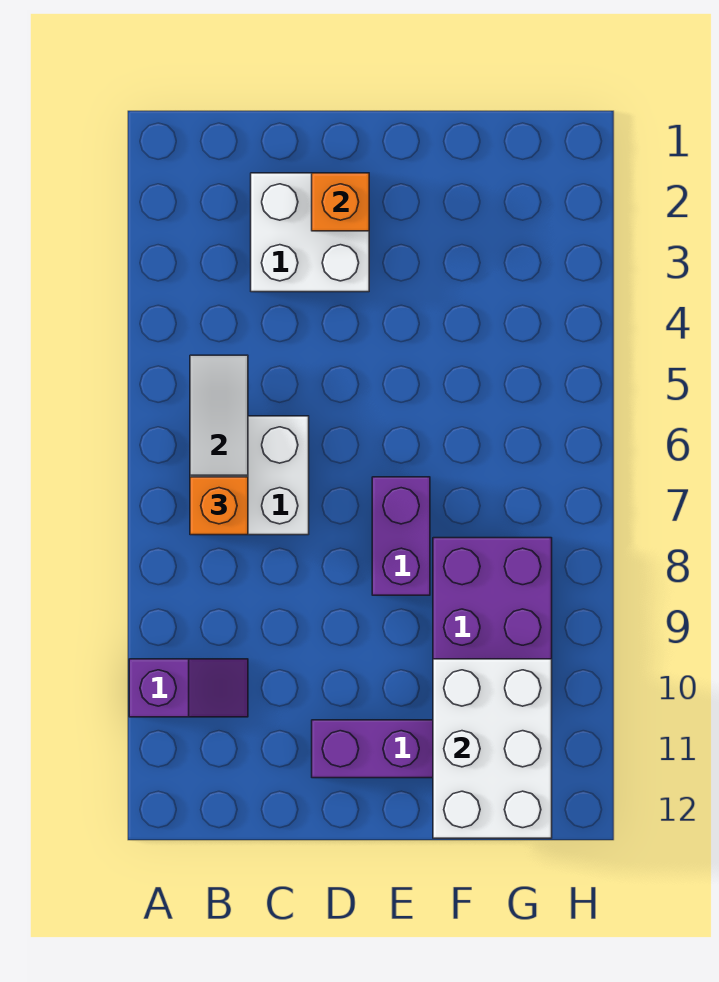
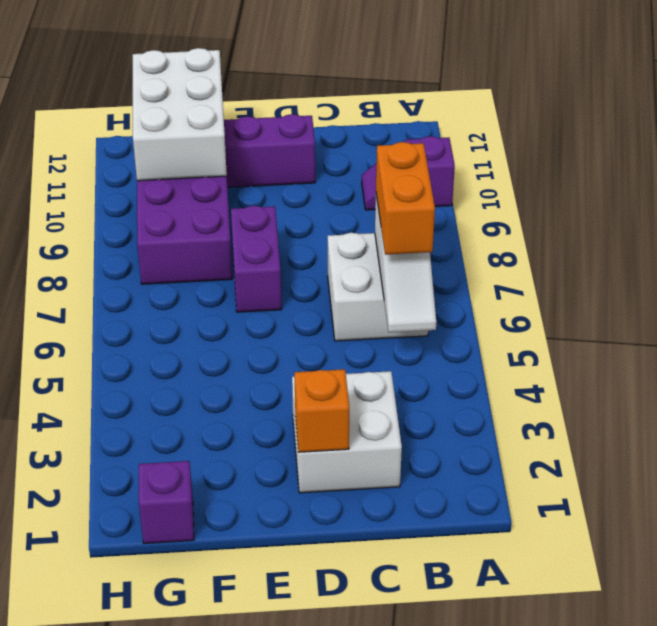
orange brick B7 level 3 -> orange brick B6:B7 level 3
none -> purple brick G1 level 1

